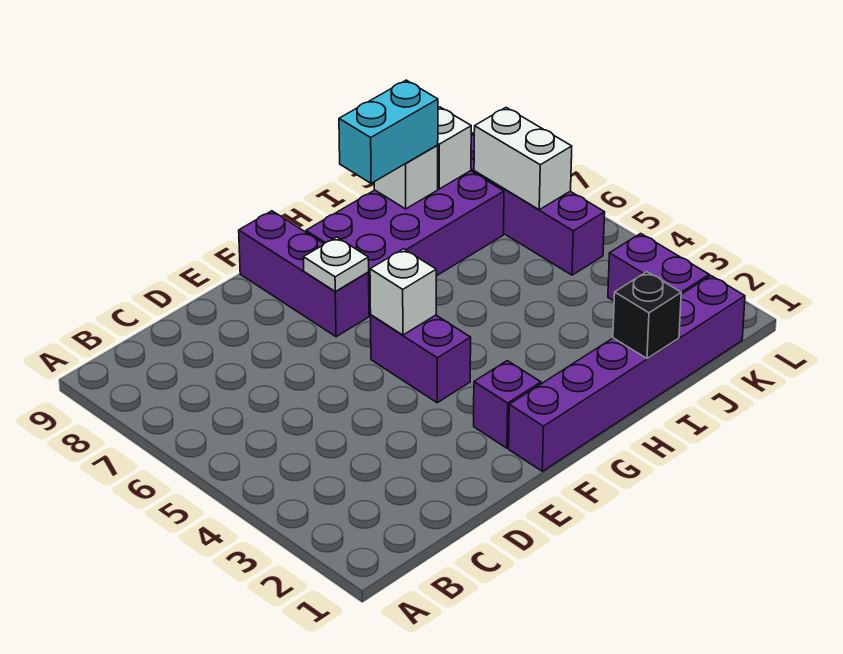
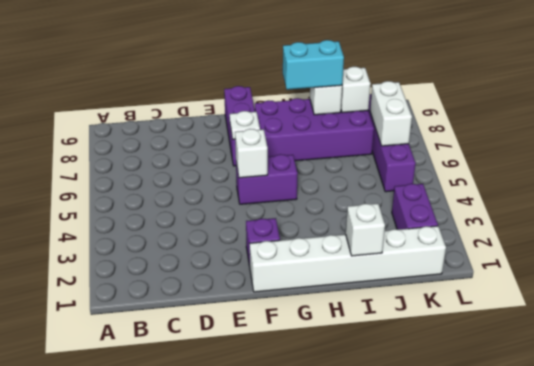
purple brick F1:K1 level 1 -> white brick F1:K1 level 1
purple brick F4:F5 level 1 -> purple brick F5:G5 level 1
black brick I1 level 2 -> white brick I1 level 2

